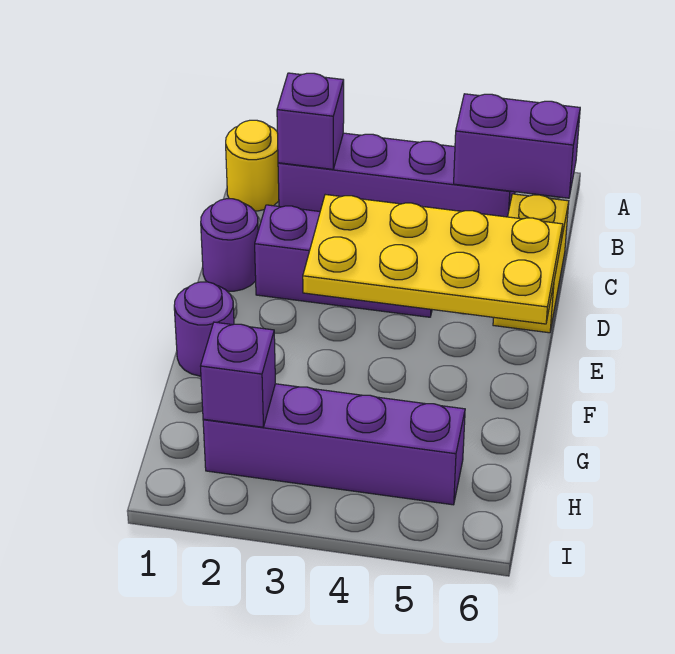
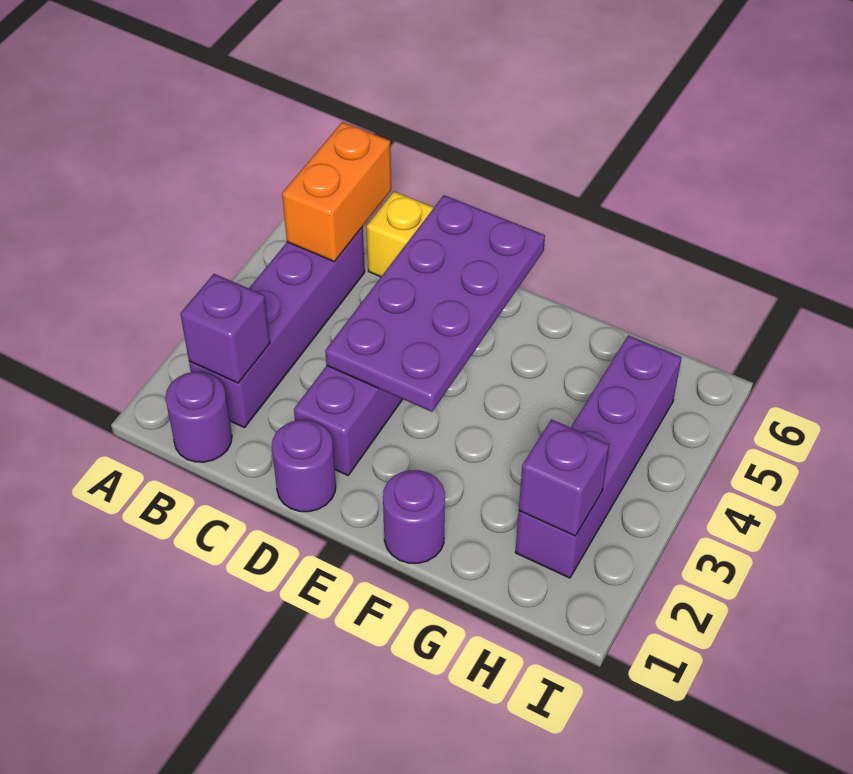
yellow round brick B1 level 1 -> purple round brick B1 level 1
purple brick B5:B6 level 2 -> orange brick B5:B6 level 2
yellow plate D3:E6 level 2 -> purple plate D3:E6 level 2

